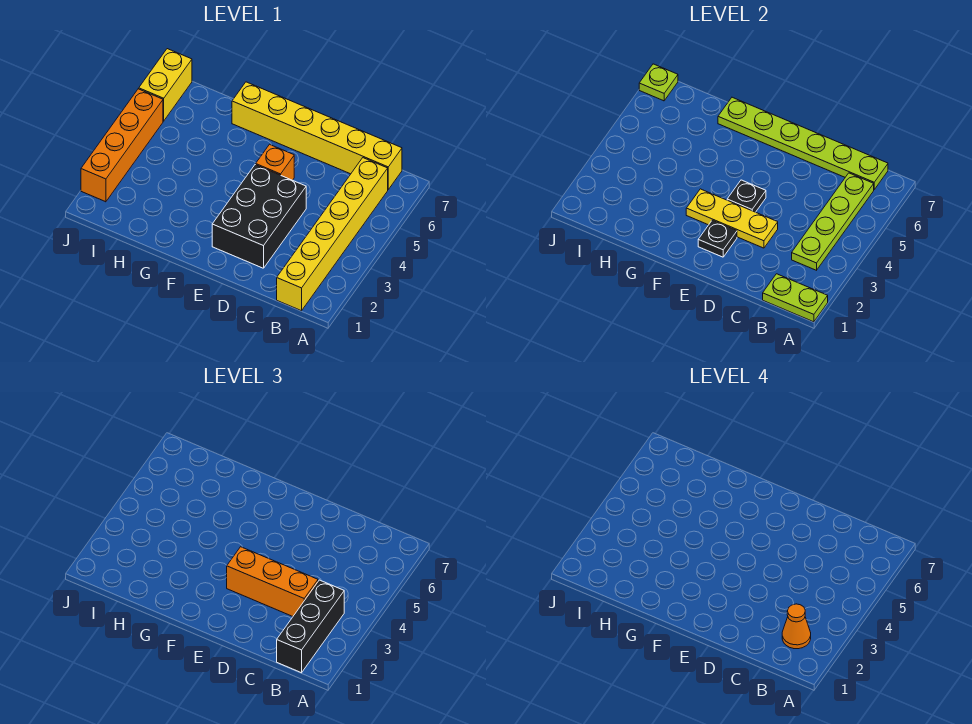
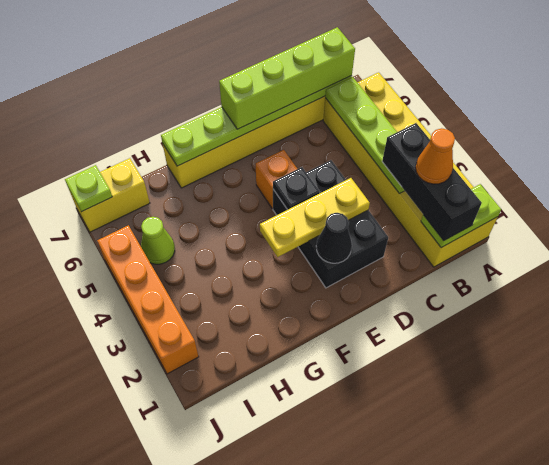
yellow brick B1:B6 level 1 -> yellow brick A1:B6 level 1
none -> lime brick B7:E7 level 3
orange brick C3:E3 level 3 -> none
black plate E2 level 2 -> black cone E2 level 2
none -> lime cone I5 level 1
yellow brick J6:J7 level 1 -> yellow brick I7:J7 level 1

